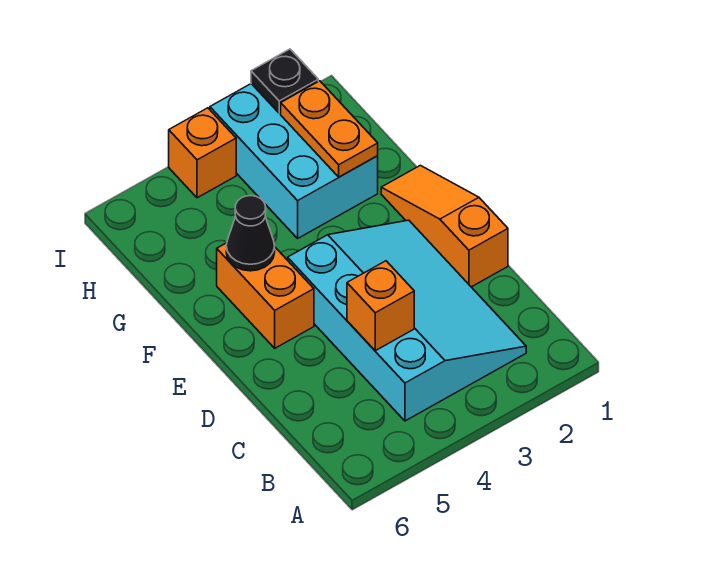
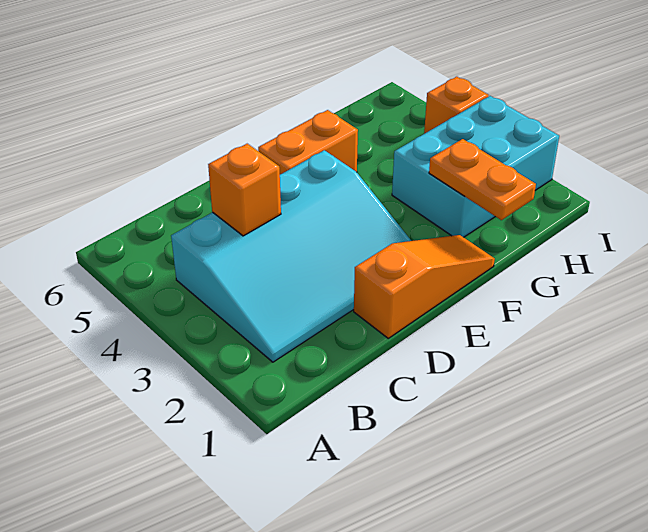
black cone F5 level 2 -> none
orange plate G2:H2 level 2 -> orange plate G1:G2 level 2
black plate I2 level 2 -> none

